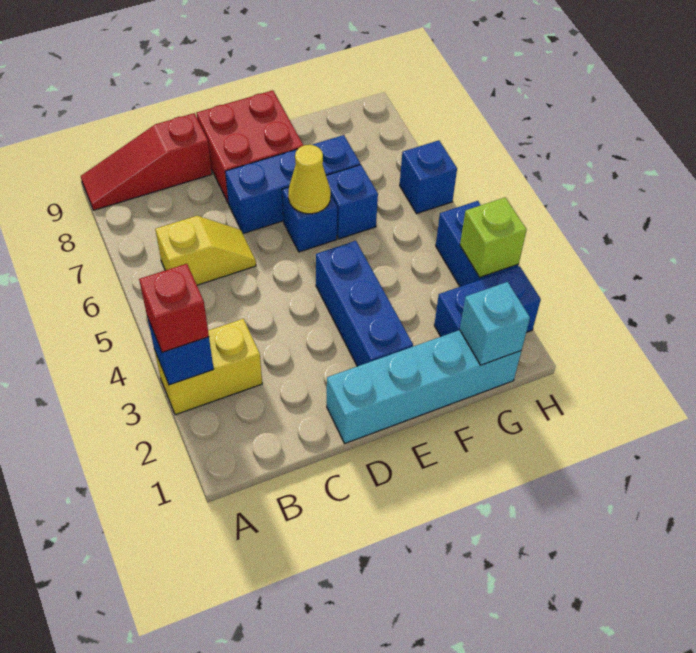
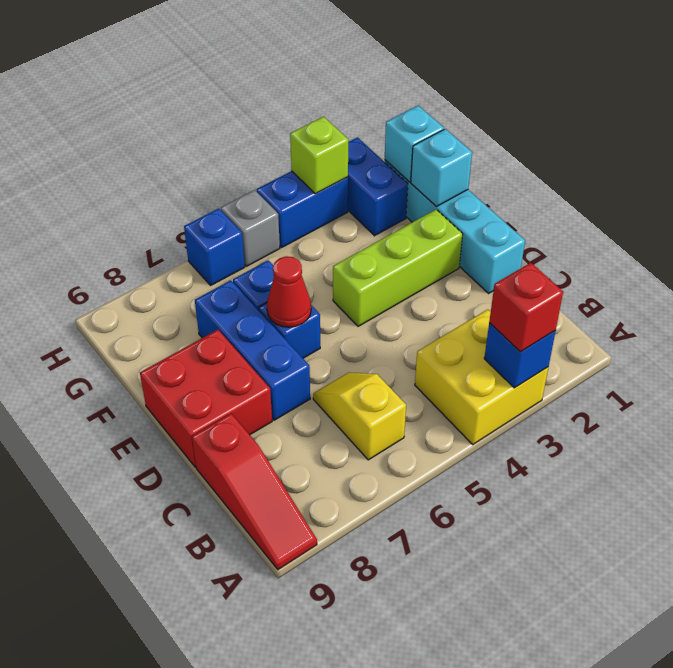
yellow brick A3:B3 level 1 -> yellow brick A3:B4 level 1
blue brick E2:E4 level 1 -> lime brick E2:E4 level 1
yellow cone E6 level 2 -> red cone E6 level 2
none -> cyan brick F1 level 2
none -> grey brick H5 level 1

